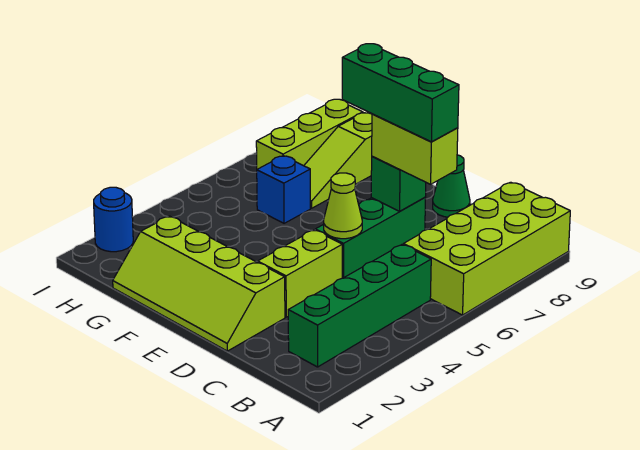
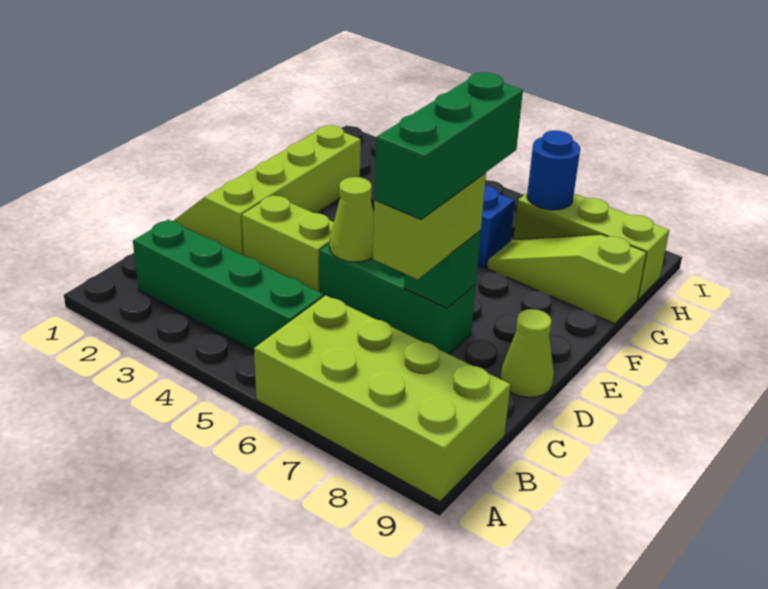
green cone D9 level 1 -> lime cone D9 level 1
blue round brick I2 level 1 -> blue round brick H7 level 2

